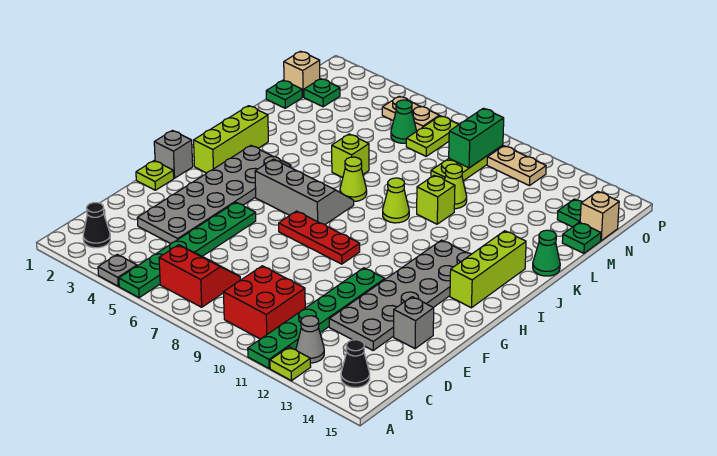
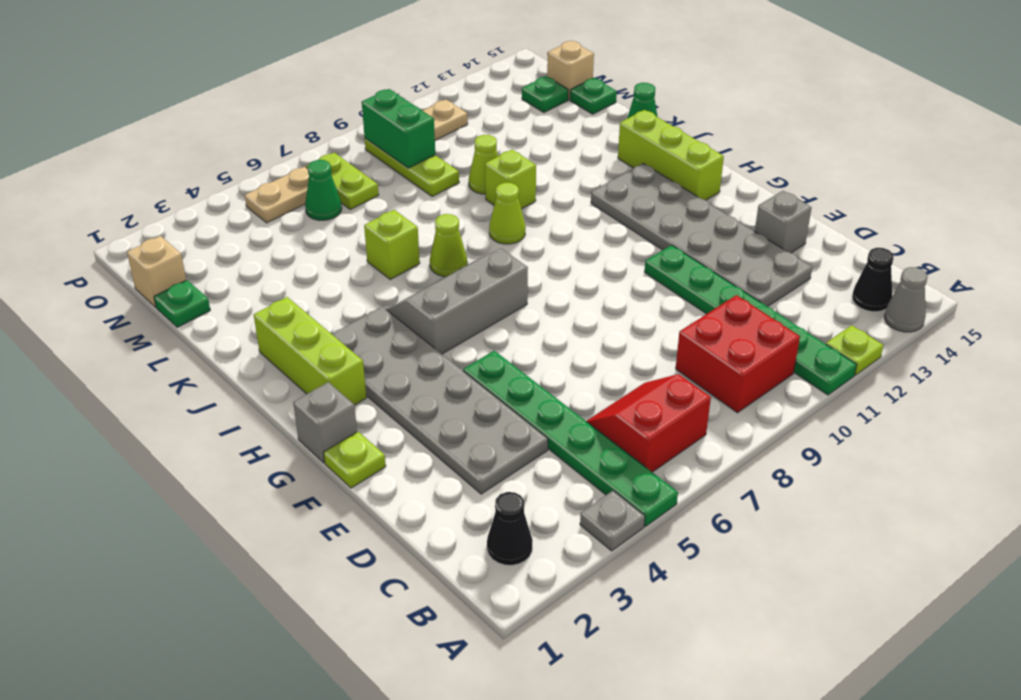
grey cone B12 level 1 -> grey cone A14 level 1
red plate G7:G9 level 1 -> none
green plate N2 level 1 -> none

